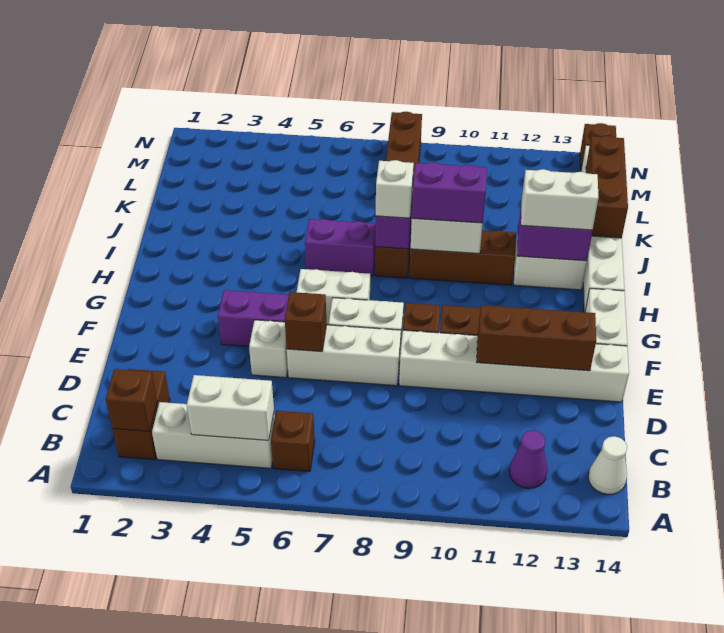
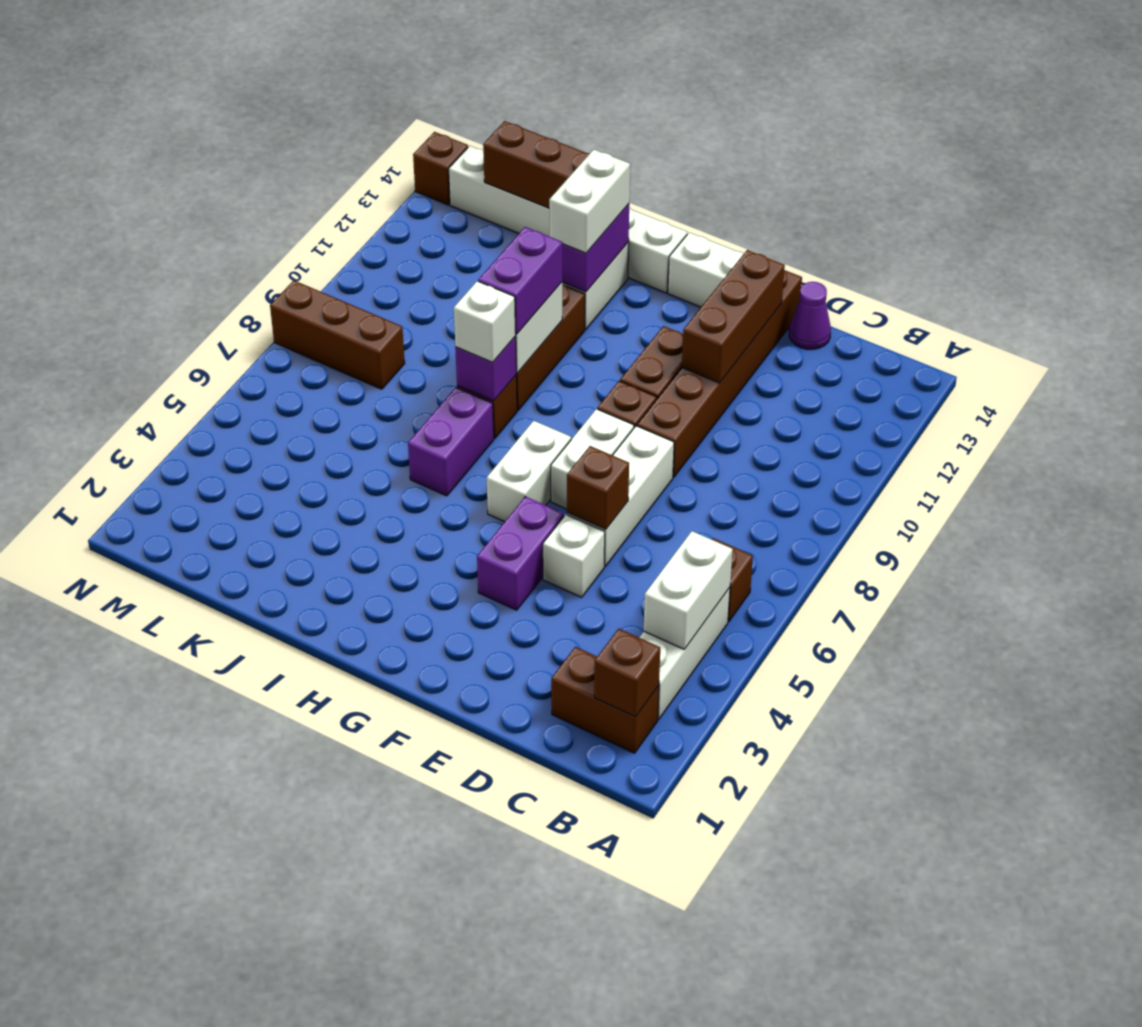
purple cone B12 level 1 -> purple cone D14 level 1
white cone B14 level 1 -> none
white brick E9:E14 level 1 -> brown brick E9:E14 level 1

